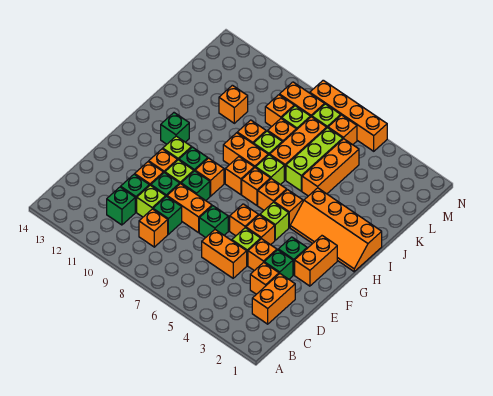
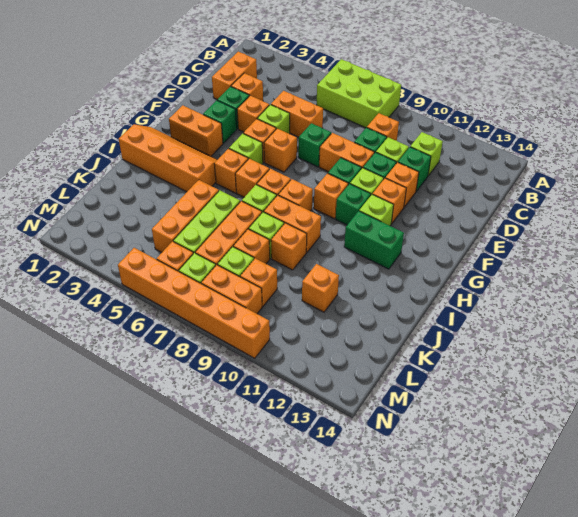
none -> lime brick A6:B8 level 1
green brick C11 level 1 -> lime brick C11 level 1
orange brick F2:G2 level 1 -> orange brick G2:G3 level 1
green brick H12 level 1 -> green brick H11:H12 level 1
orange brick N5:N8 level 1 -> orange brick N5:N10 level 1

